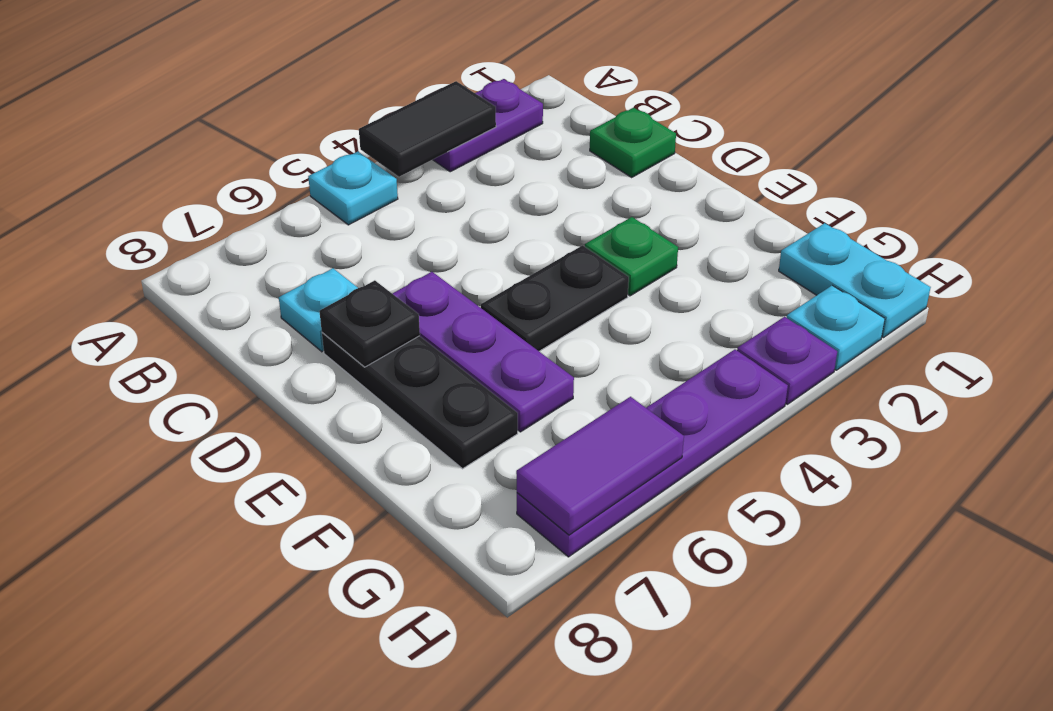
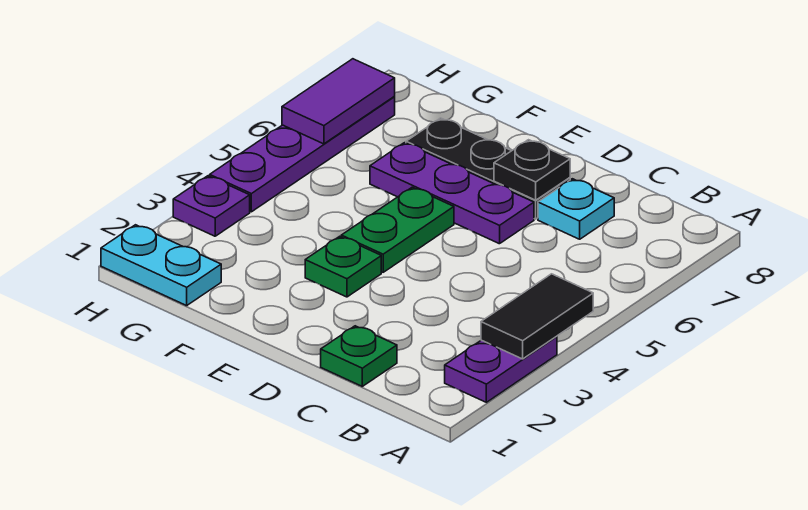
cyan plate A5 level 1 -> none
black plate E4:E5 level 1 -> green plate E4:E5 level 1
cyan plate H2 level 1 -> none

